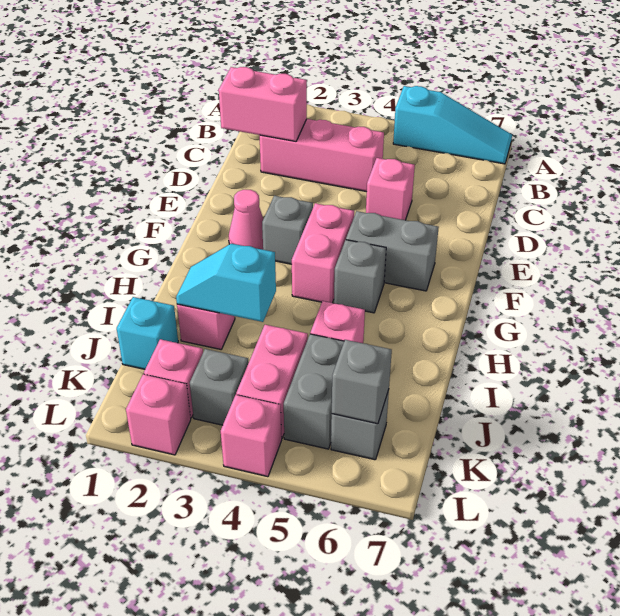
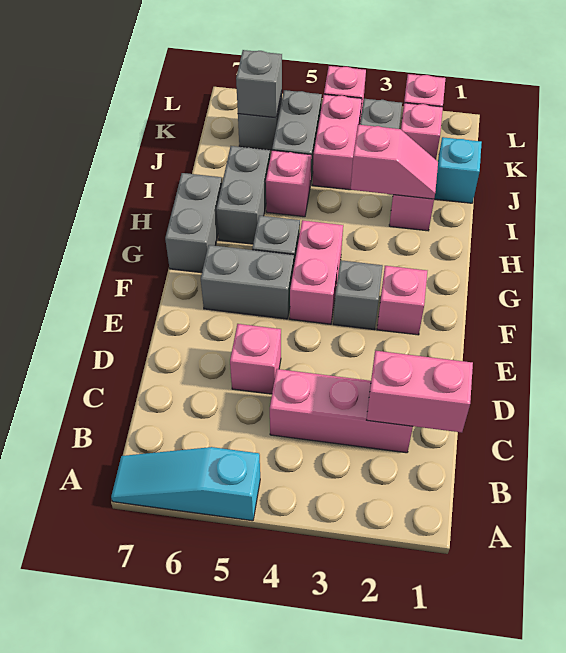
pink cone F2 level 1 -> pink brick F2 level 1
none -> grey brick G7:H7 level 1
none -> grey brick H6:I6 level 1
cyan slope I2:I3 level 2 top 3 -> pink slope I2:I3 level 2 top 3

